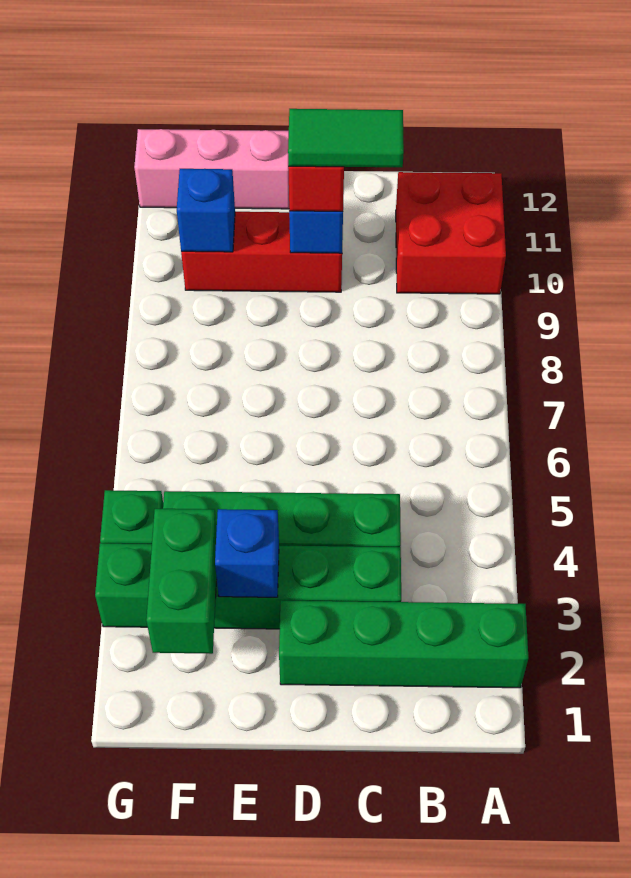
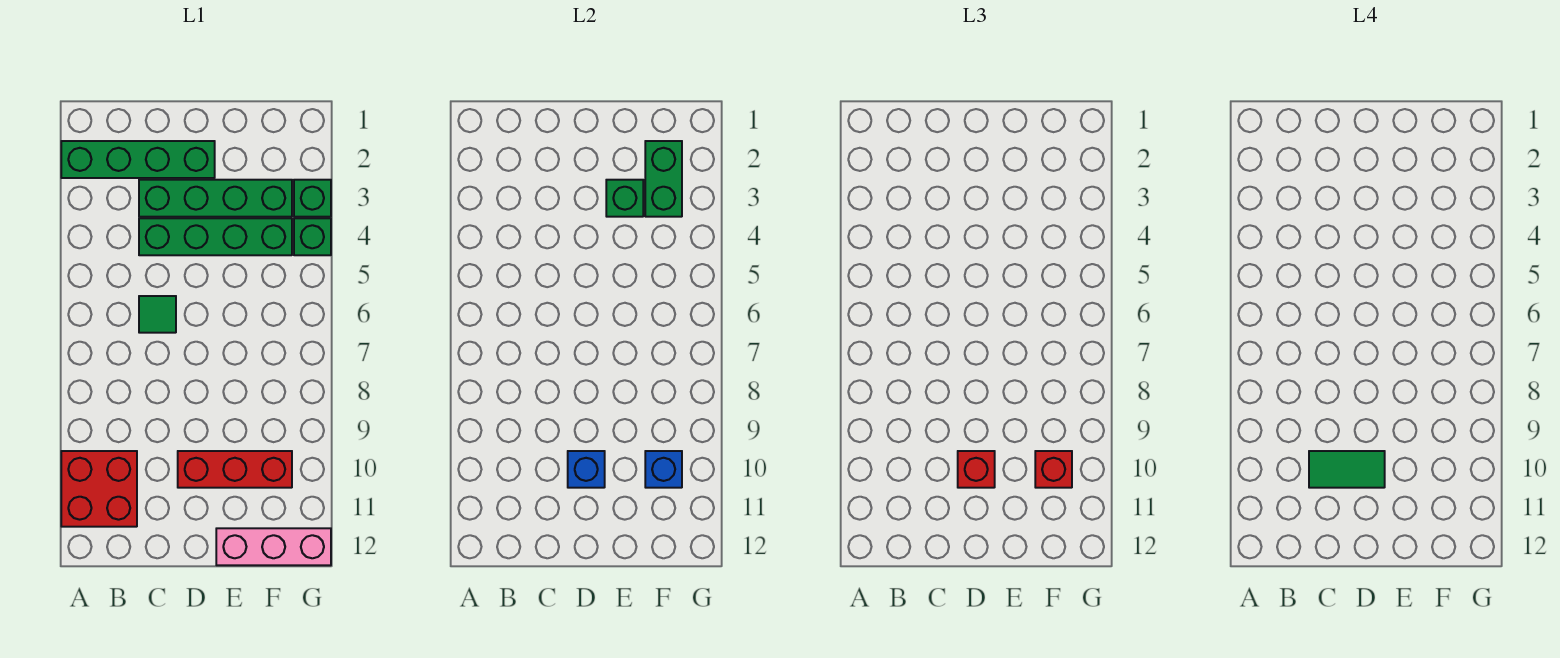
none -> green tile C6 level 1
blue brick E3 level 2 -> green brick E3 level 2
none -> red brick F10 level 3

